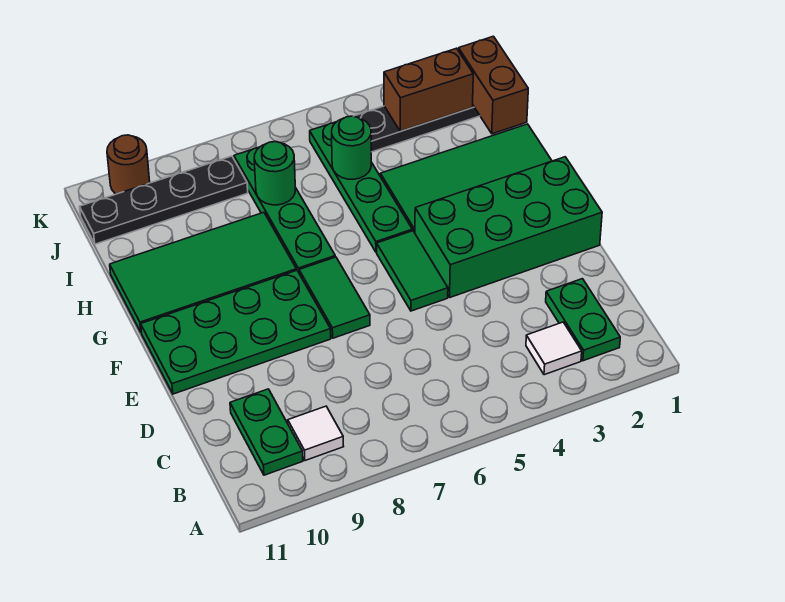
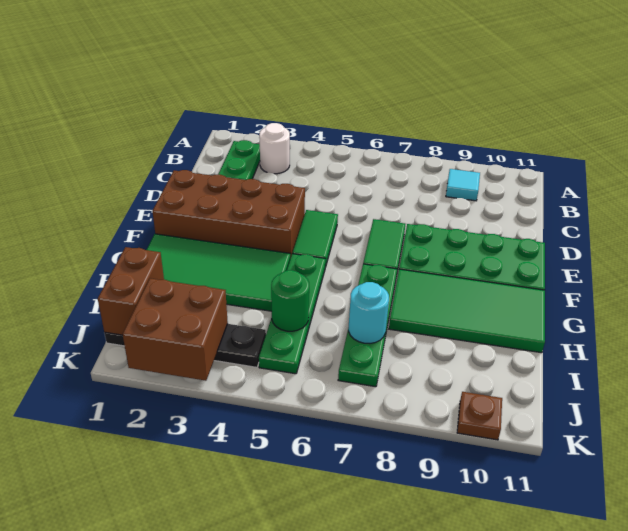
white tile B3 level 1 -> white round brick B3 level 1
white tile B9 level 1 -> cyan tile B9 level 1
green plate B10:C10 level 1 -> none
green brick E1:F4 level 1 -> brown brick E1:F4 level 1
green round brick I7 level 2 -> cyan round brick I7 level 2
brown brick J2:J3 level 2 -> brown brick J2:K3 level 2
black plate J8:J11 level 1 -> none
brown round brick K10 level 1 -> brown plate K10 level 1

